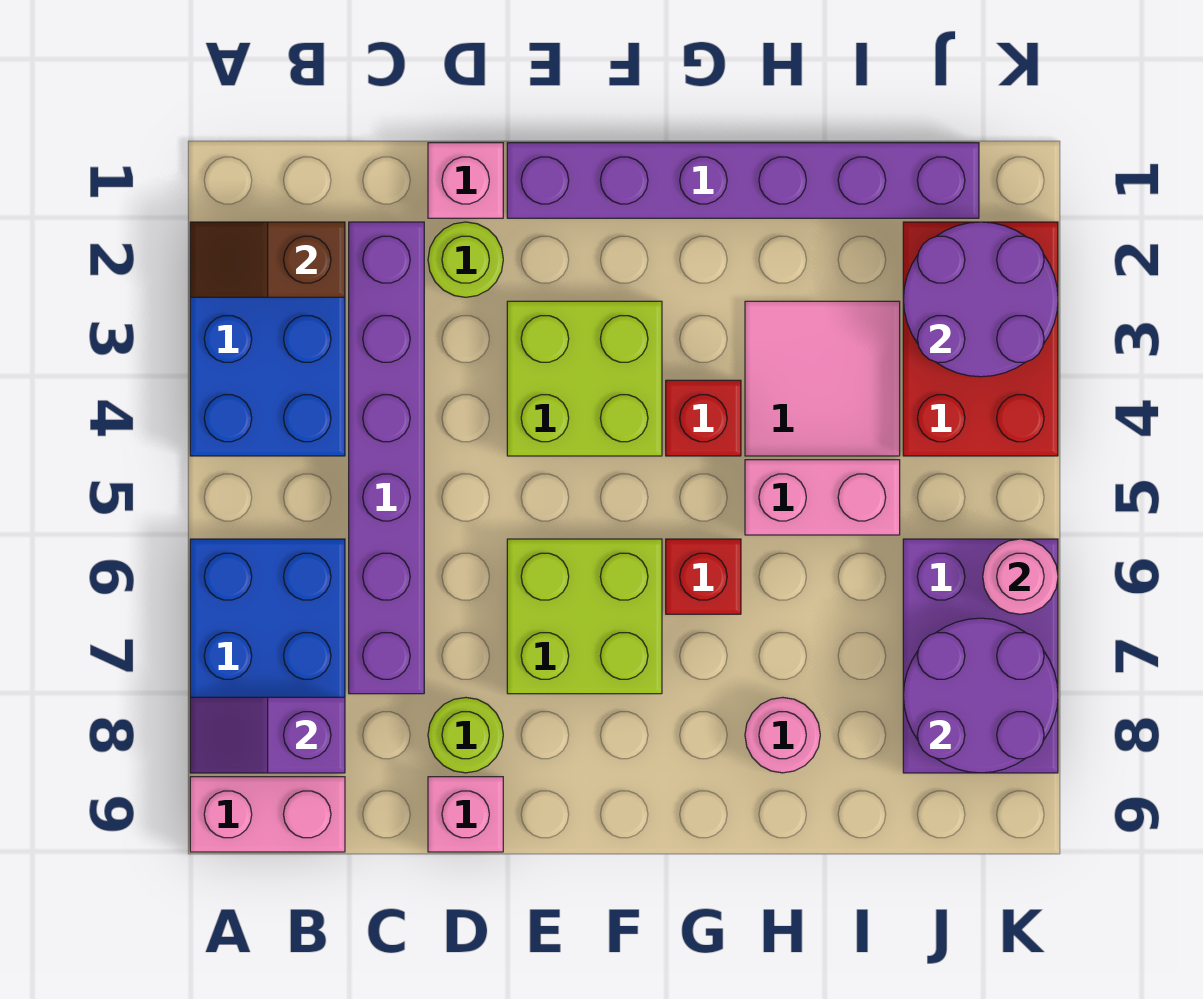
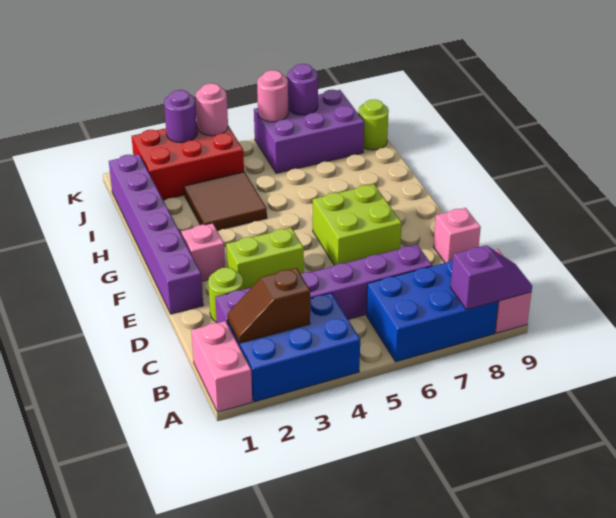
brown slope A2:B2 level 2 top B -> brown slope B2:B3 level 2 top 3
purple slope A8:B8 level 2 top B -> purple slope A8:A9 level 2 top 8
pink brick D1 level 1 -> pink brick F2 level 1
lime round brick D8 level 1 -> lime round brick J9 level 1
lime brick E3:F4 level 1 -> lime brick E3:E4 level 1
red brick G4 level 1 -> none
red brick G6 level 1 -> none
pink tile H3:I4 level 1 -> brown tile H3:I4 level 1
pink brick H5:I5 level 1 -> pink brick A1:B1 level 1
pink round brick H8 level 1 -> pink round brick K4 level 2
purple round brick J2:K3 level 2 -> purple round brick K3 level 2
purple round brick J7:K8 level 2 -> purple round brick K7 level 2

